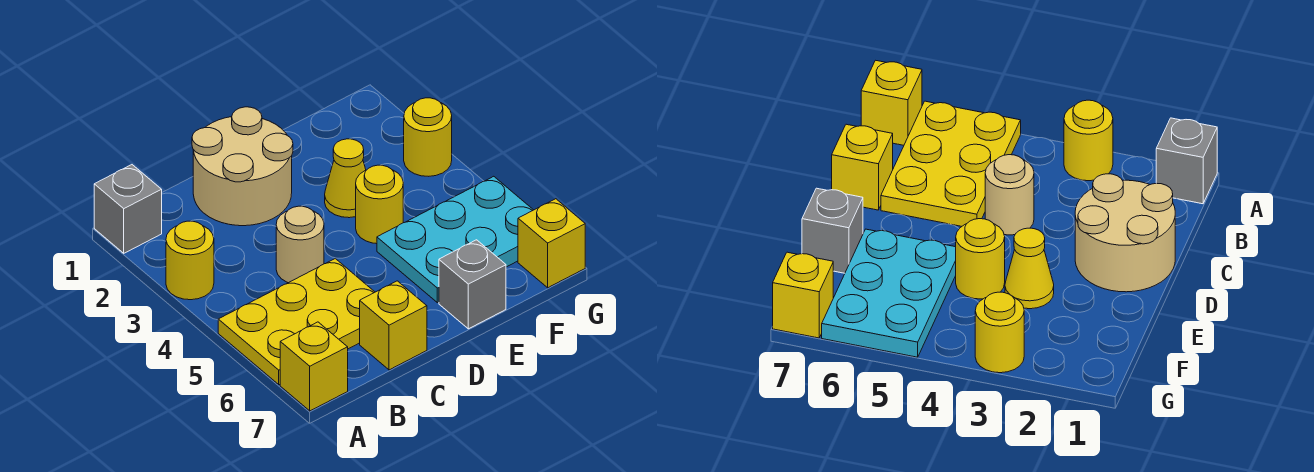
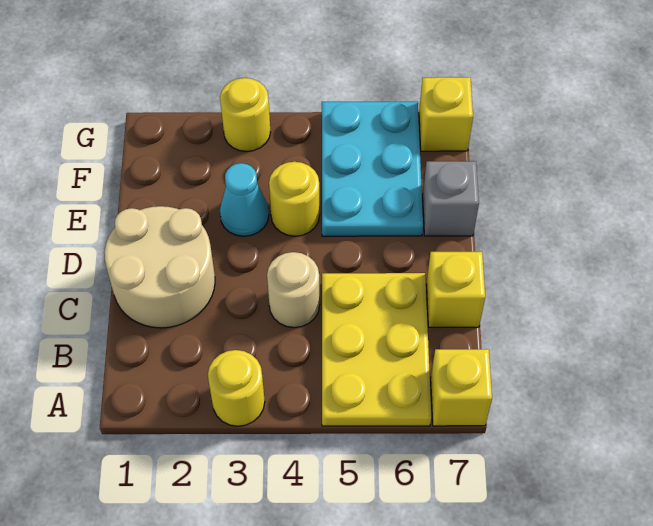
grey brick A1 level 1 -> none
yellow cone E3 level 1 -> cyan cone E3 level 1

